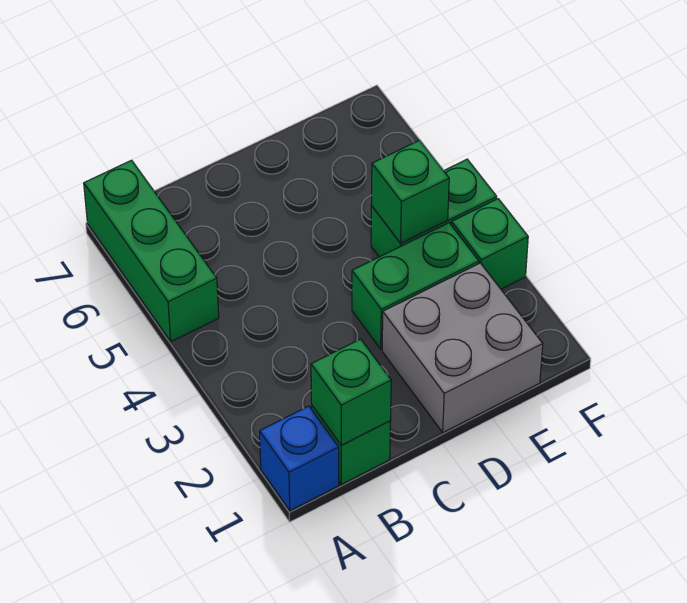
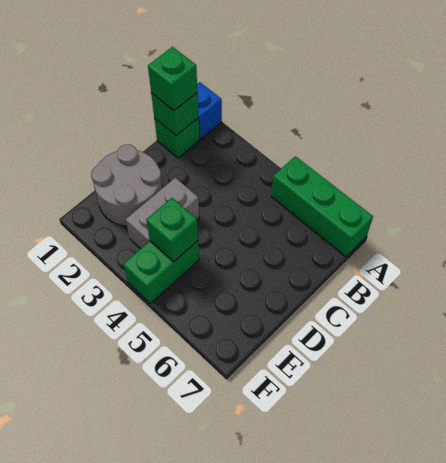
grey brick D1:E2 level 1 -> grey round brick D1:E2 level 1
green brick D3:E3 level 1 -> grey brick D3:E3 level 1
green brick F3 level 1 -> green brick B1 level 3

